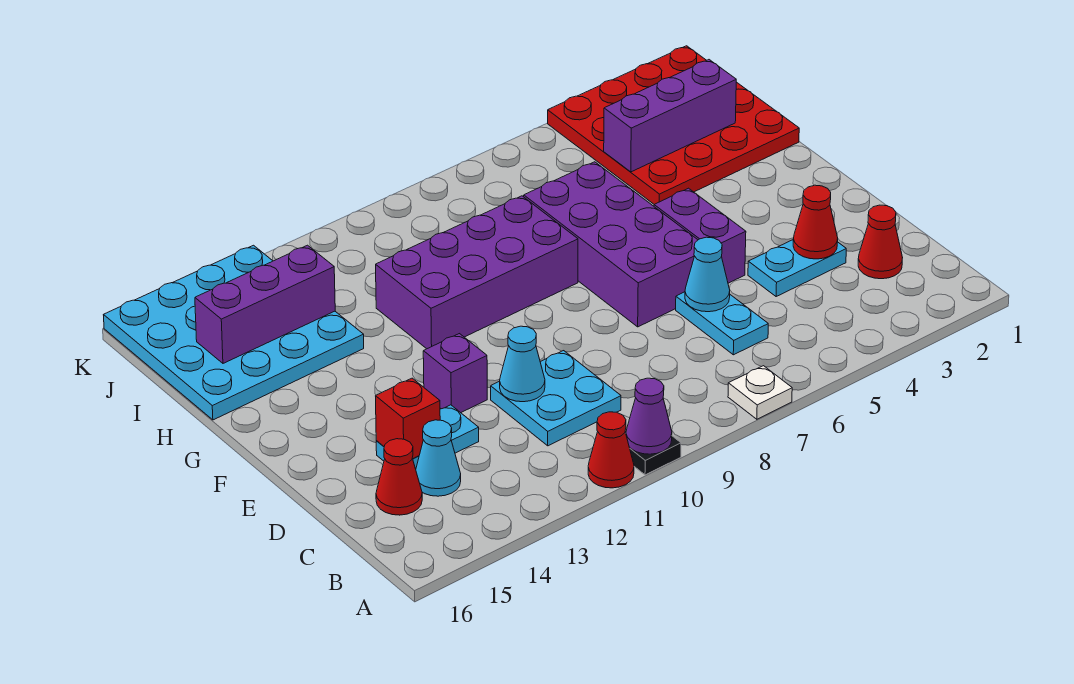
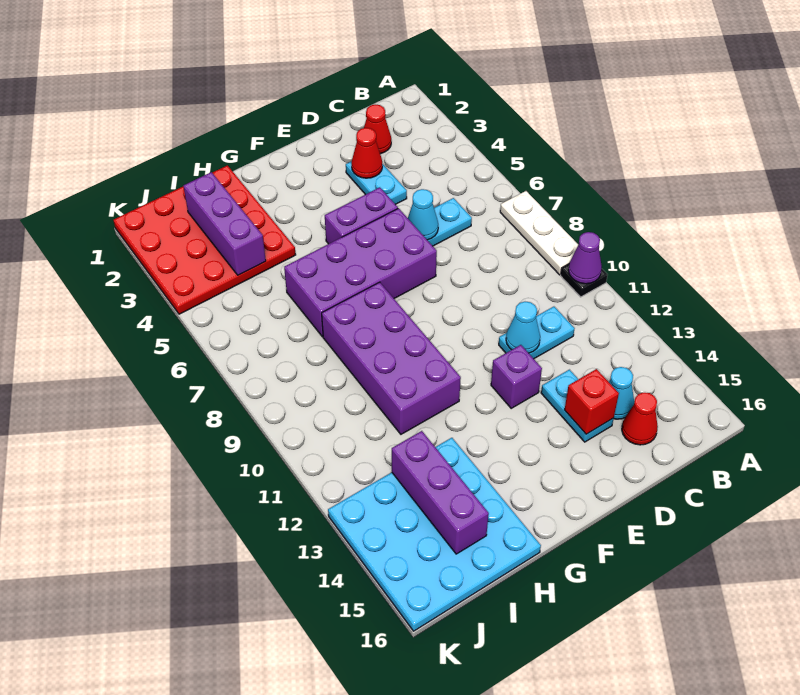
white plate A7 level 1 -> white plate A7:A9 level 1
red cone A11 level 1 -> none
cyan plate C10:D11 level 1 -> cyan plate C11:D11 level 1

